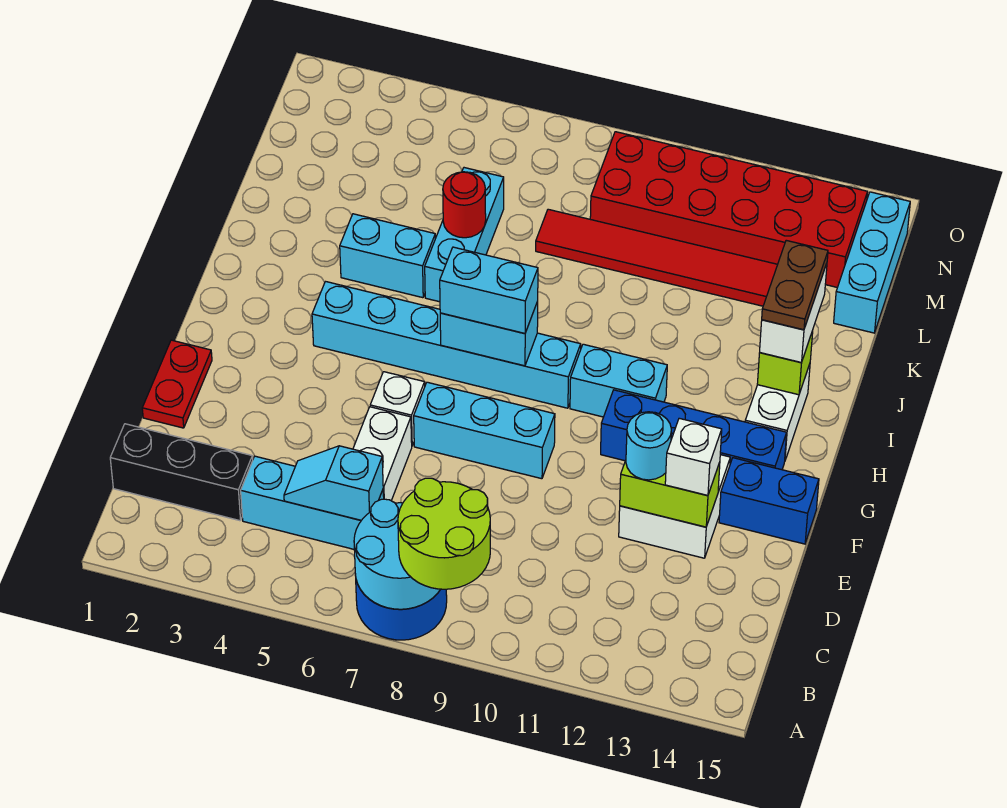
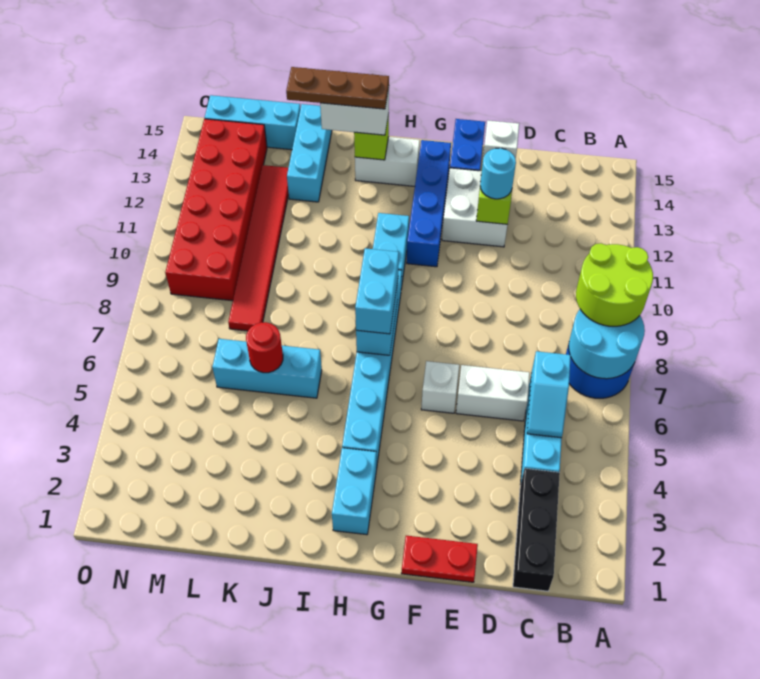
cyan brick F7:F9 level 1 -> cyan brick K13:K15 level 1
brown plate I14:J14 level 4 -> brown plate I14:K14 level 4
cyan brick J4:J5 level 1 -> cyan brick H2:H3 level 1

